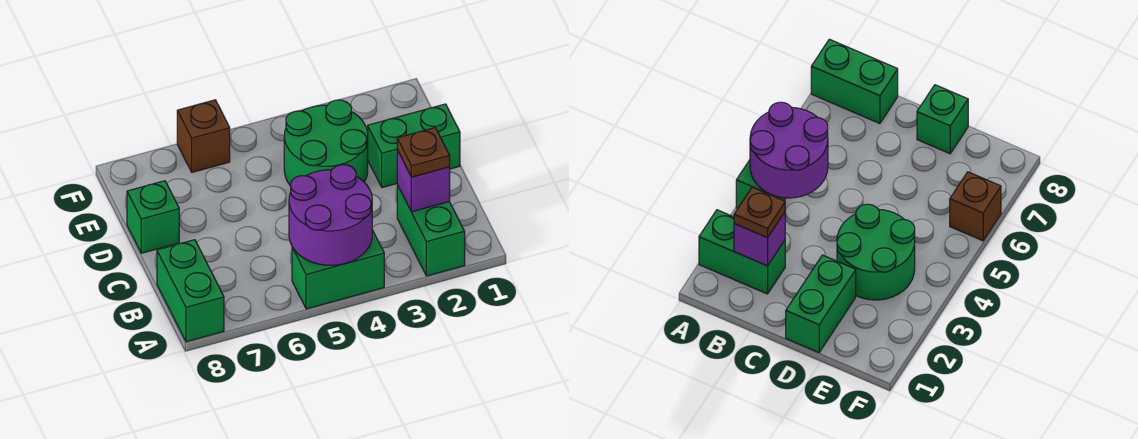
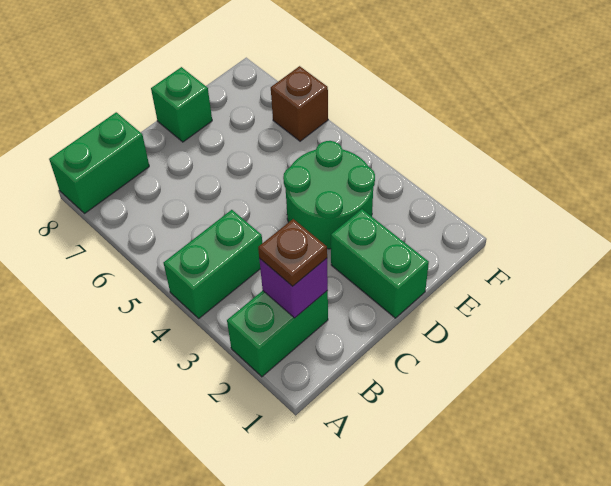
green brick A4:A5 level 1 -> green brick A4:B4 level 1
purple round brick A4:B5 level 2 -> none

